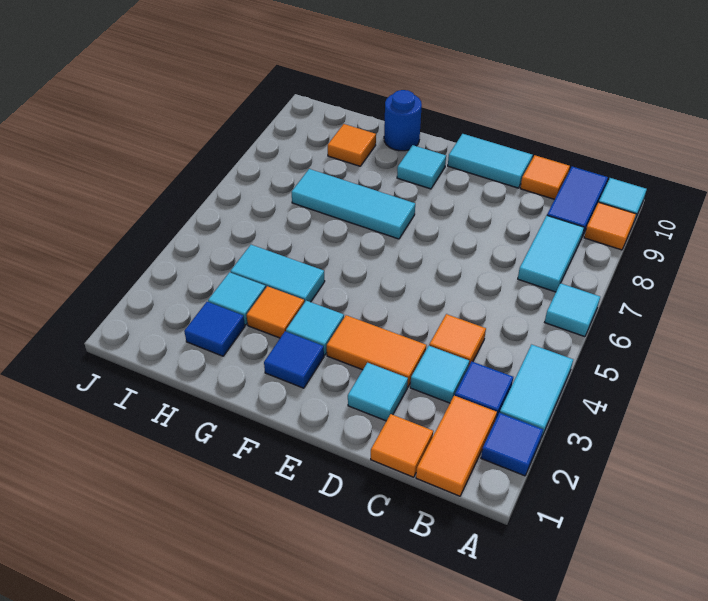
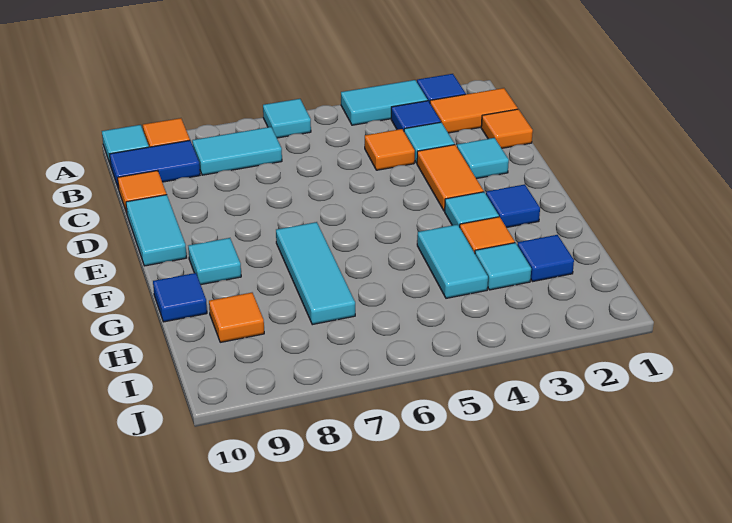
blue round brick G10 level 1 -> blue tile G10 level 1

